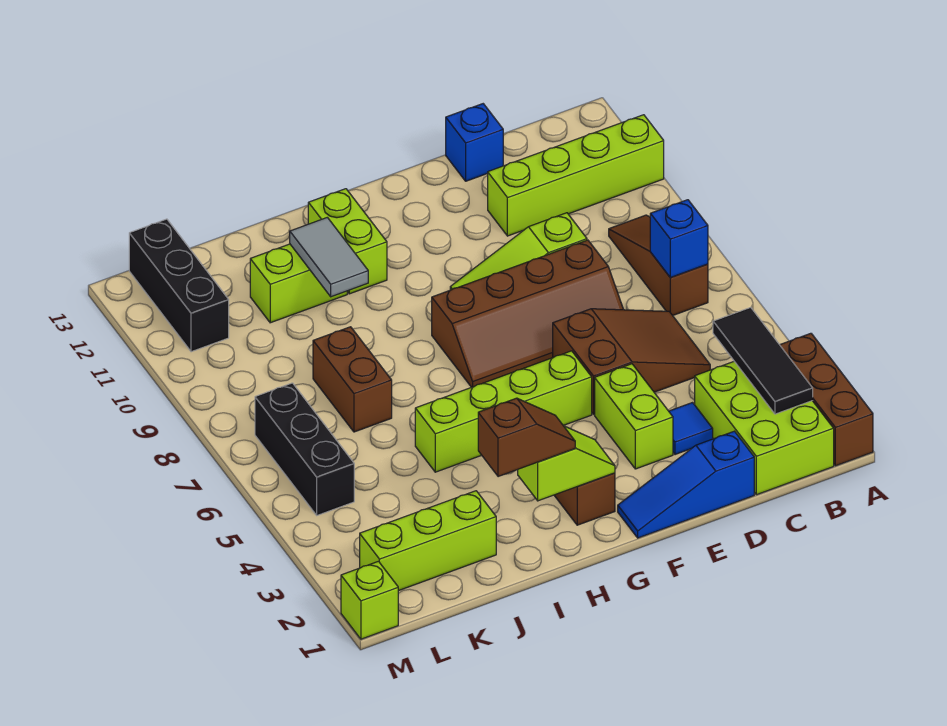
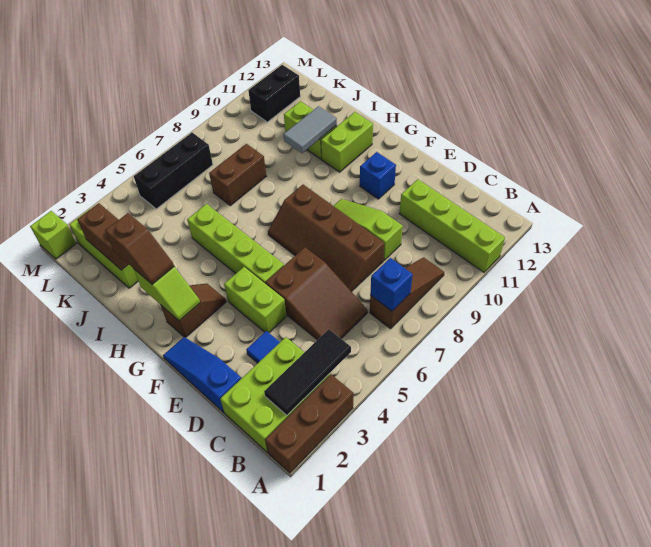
blue brick D13 level 1 -> blue brick F11 level 1
lime brick E3:E4 level 1 -> lime brick E4:F4 level 1
none -> brown brick J2:K2 level 2
black brick L11:L13 level 1 -> black brick L11:L12 level 1

